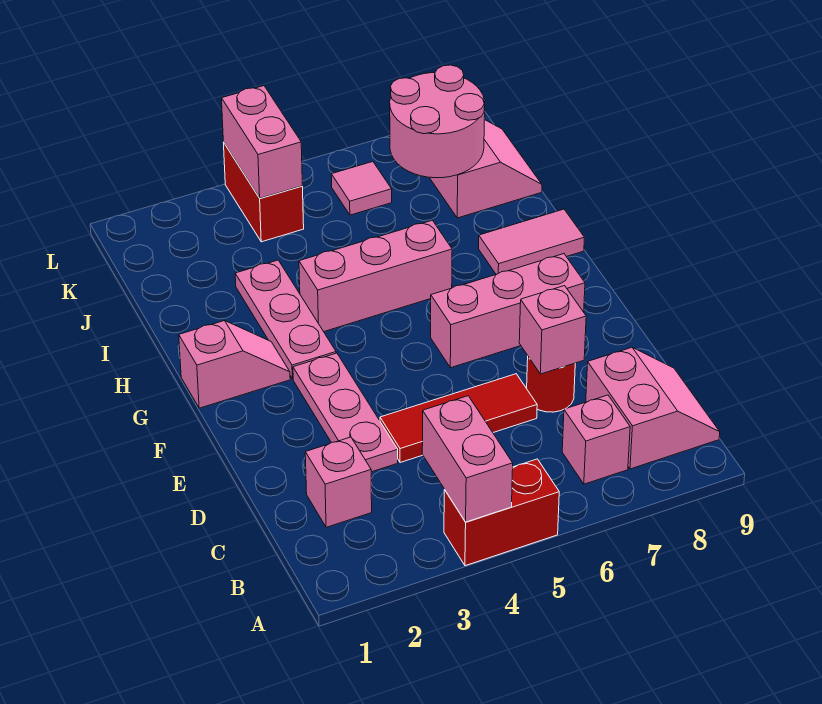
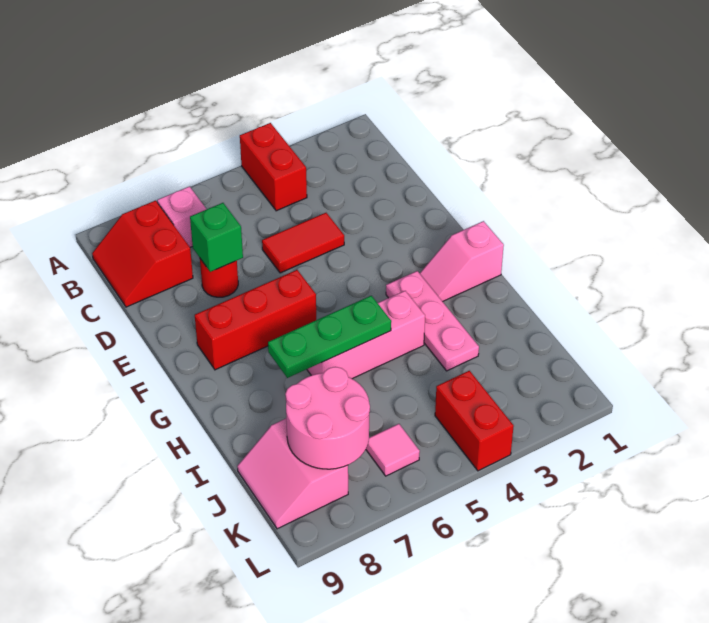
red brick A4:A5 level 1 -> red brick A4:B4 level 1
pink brick A4:B4 level 2 -> none
pink slope B8:C9 level 1 top 8 -> red slope B8:C9 level 1 top 8
pink brick C2 level 1 -> none
pink plate D3:F3 level 1 -> none
red tile D4:D6 level 1 -> red tile D4:D5 level 1
pink brick D7 level 2 -> green brick D7 level 2
pink brick F6:F8 level 1 -> red brick F6:F8 level 1
none -> green plate H5:H7 level 2
pink tile H8:H9 level 1 -> none
pink brick K4:L4 level 2 -> none

